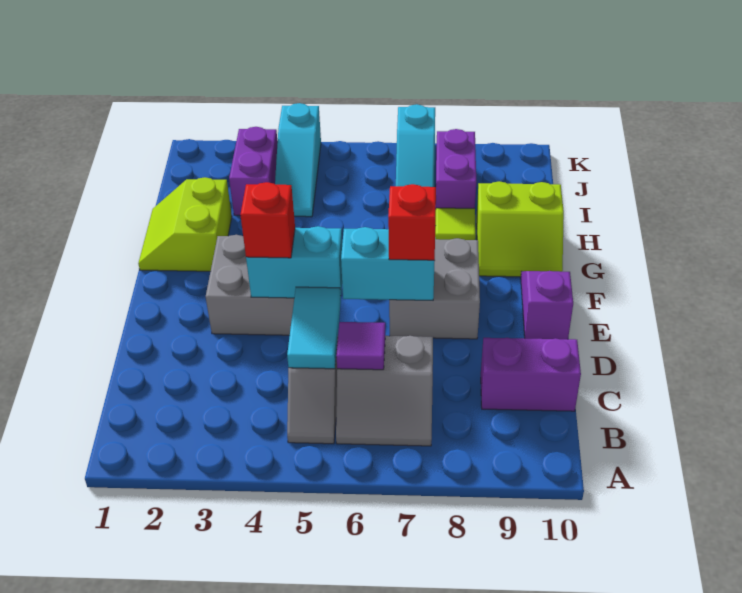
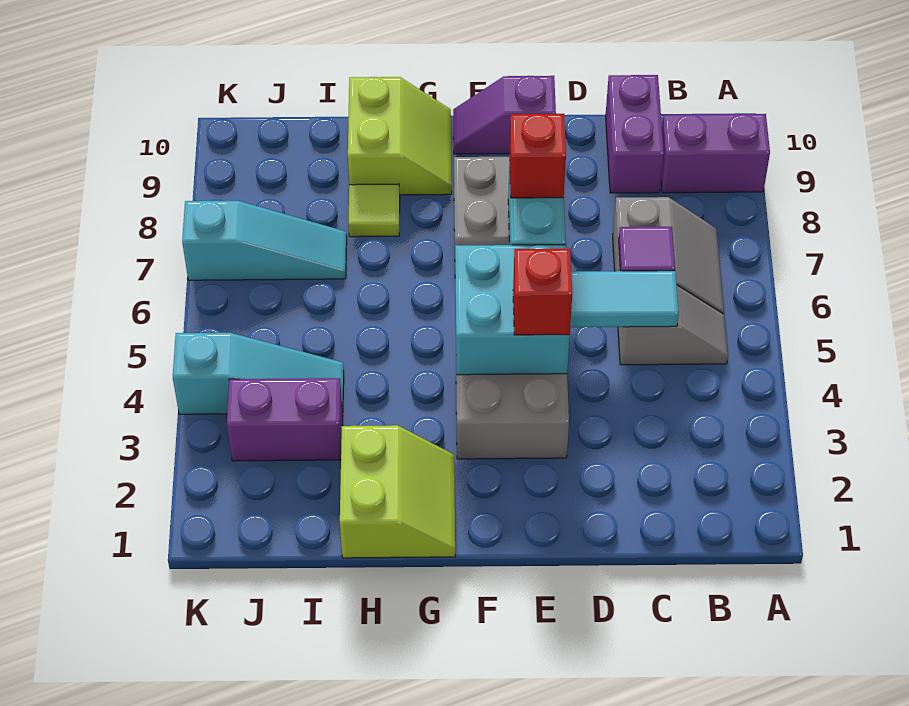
cyan brick E4:E5 level 2 -> cyan brick E4:F5 level 2
lime slope G1:H2 level 1 top 2 -> lime slope G1:H2 level 1 top H
purple brick I8:J8 level 1 -> purple brick A9:B9 level 1

